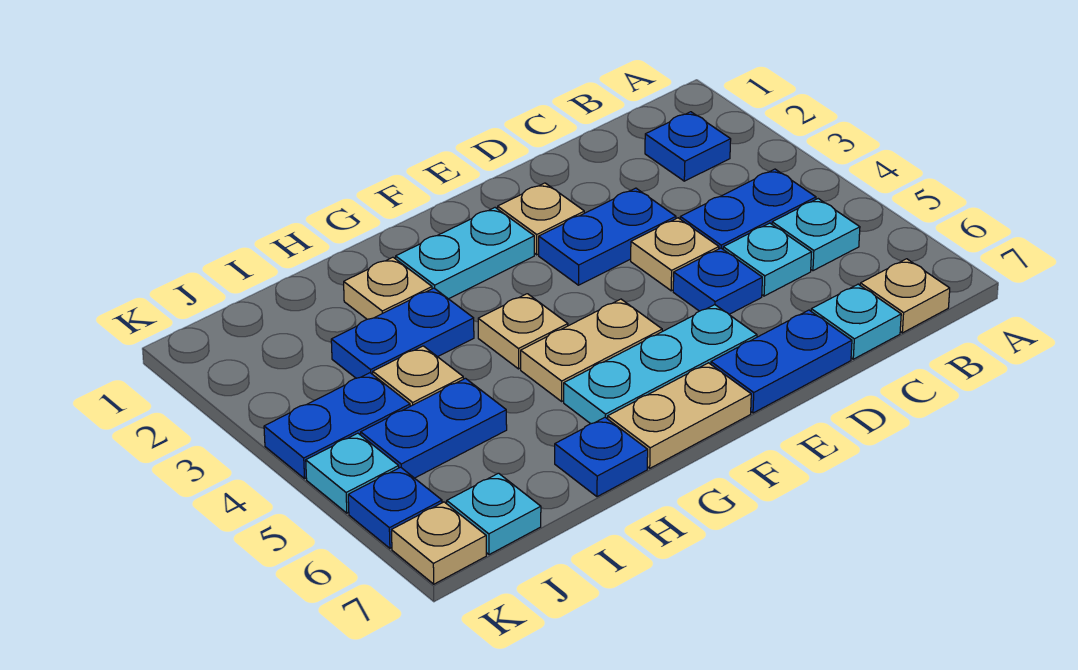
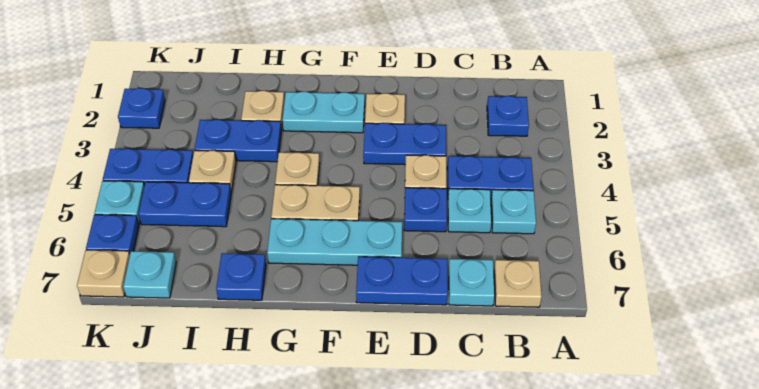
tan plate F7:G7 level 1 -> none
none -> blue plate K2 level 1

